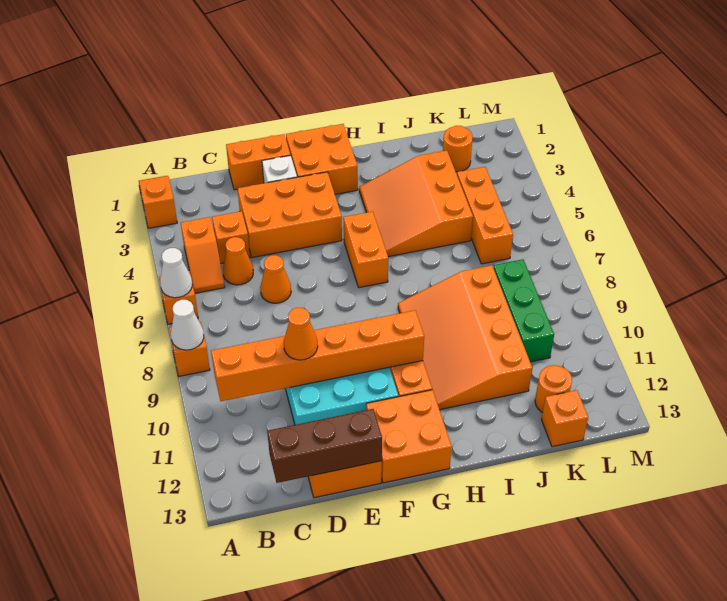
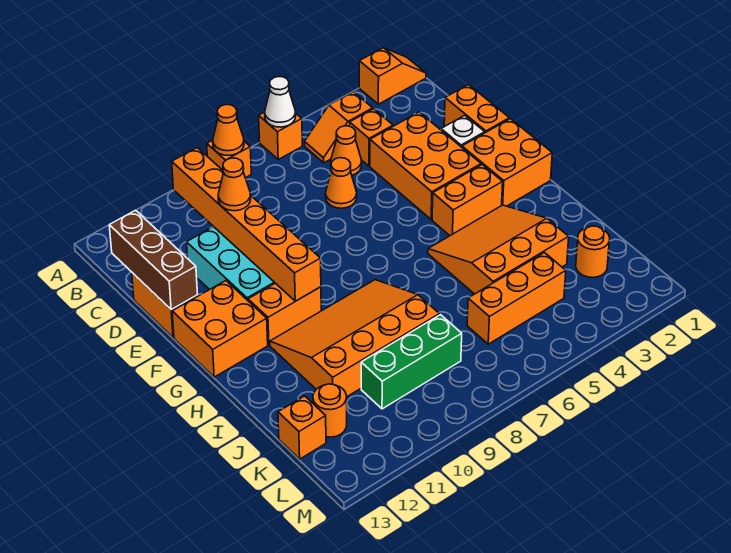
white cone A8 level 2 -> orange cone A8 level 2
orange brick G5:G6 level 1 -> orange brick G3:G4 level 1

